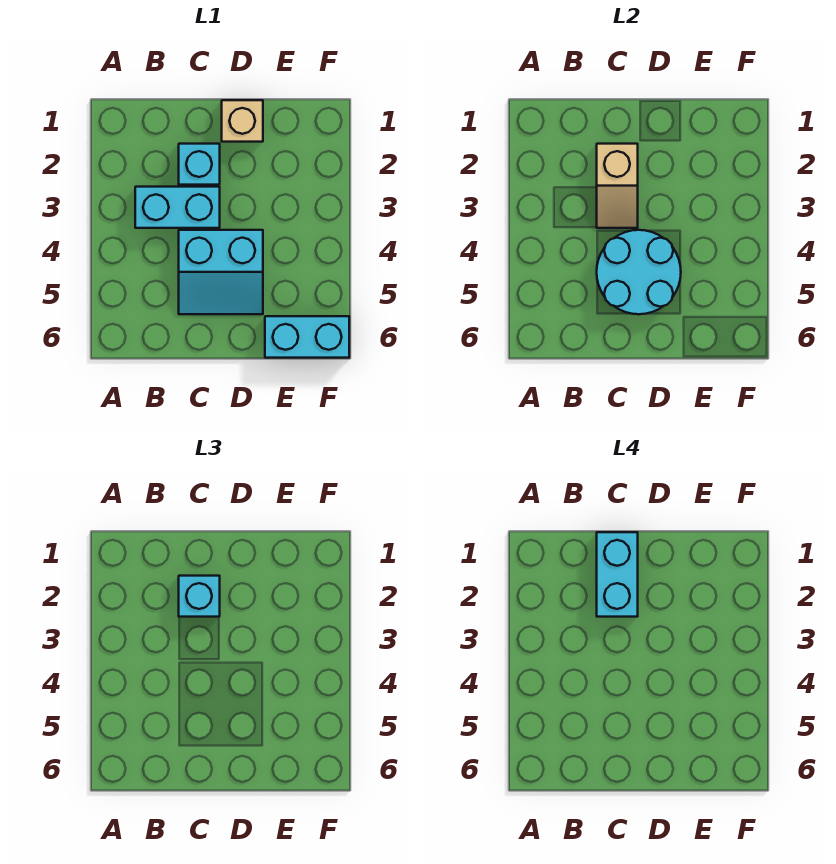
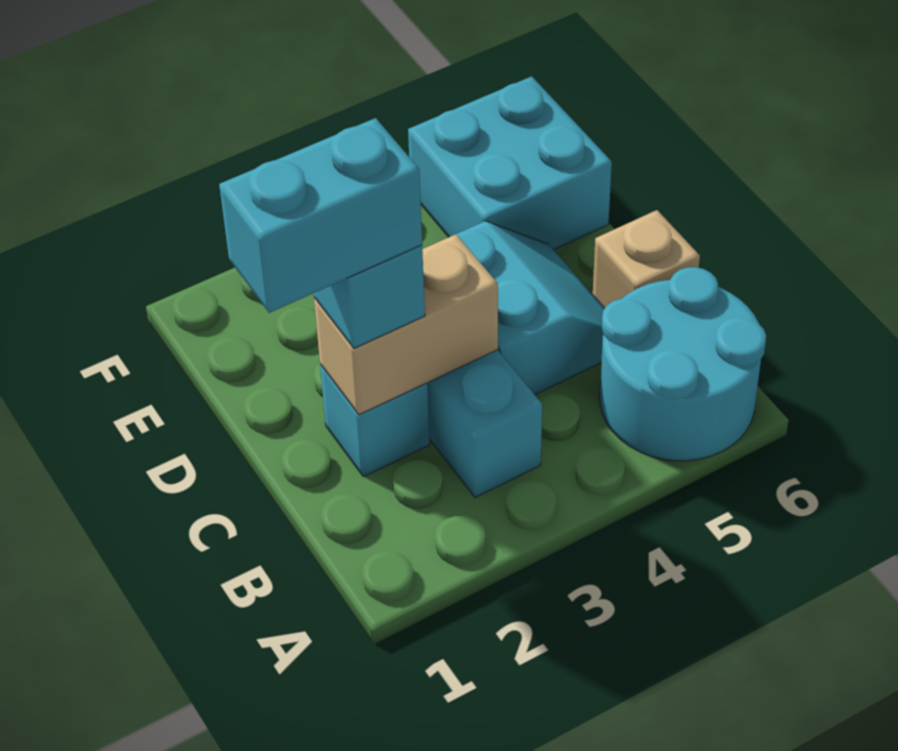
tan slope C2:C3 level 2 top 2 -> tan brick C2:C3 level 2
cyan round brick C4:D5 level 2 -> cyan round brick A5:B6 level 1
tan brick D1 level 1 -> tan brick C6 level 1
cyan brick E6:F6 level 1 -> cyan brick E5:F6 level 1

